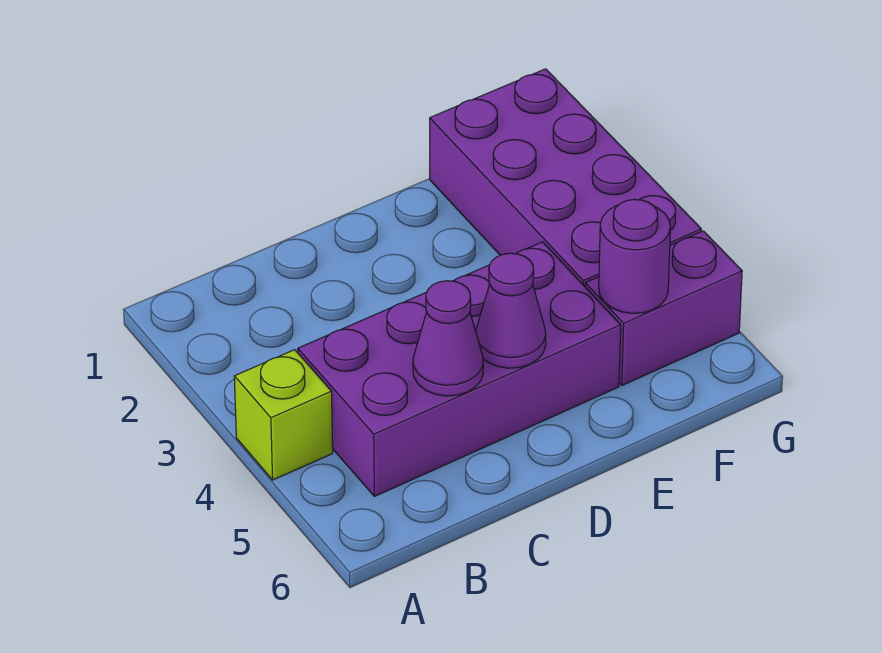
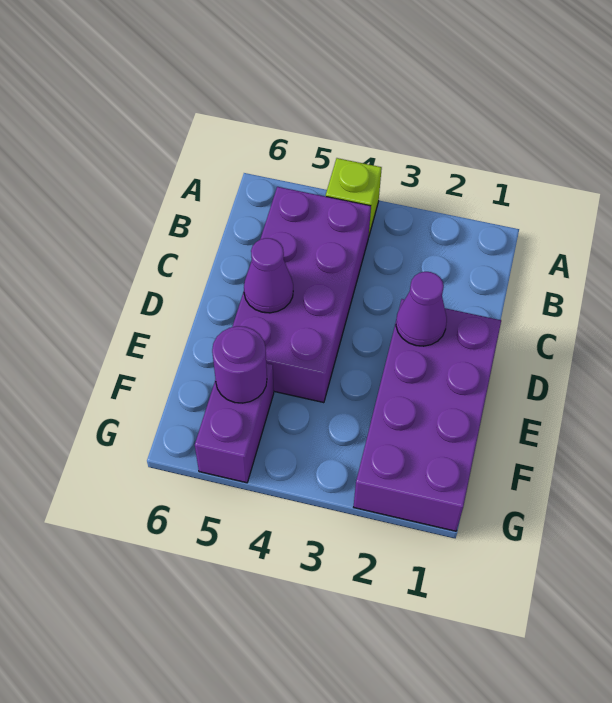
purple cone C5 level 2 -> purple cone D2 level 2
purple brick F1:G4 level 1 -> purple brick D1:G2 level 1

